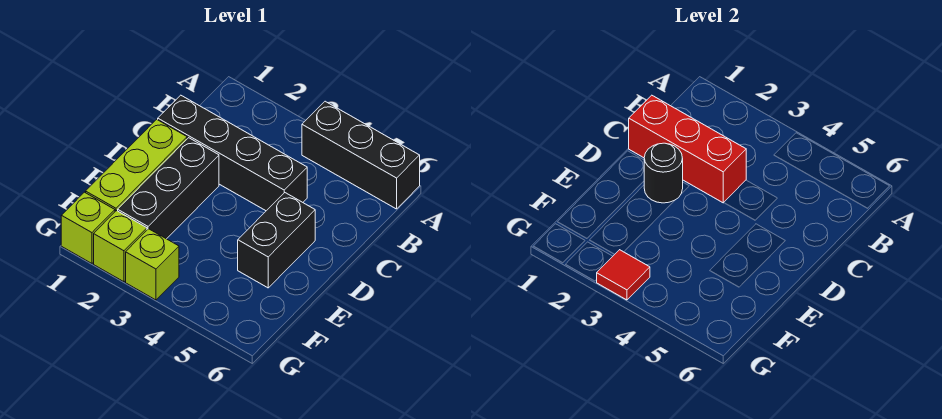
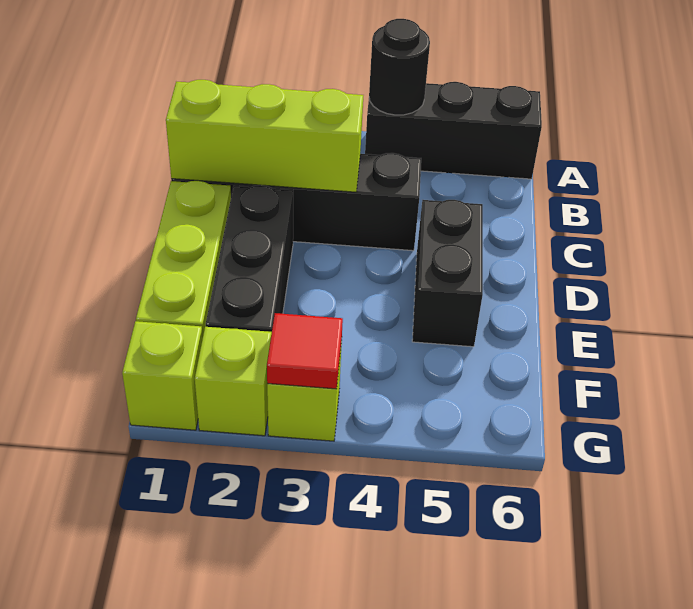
red brick C1:C3 level 2 -> lime brick C1:C3 level 2
black round brick D2 level 2 -> black round brick A4 level 2

